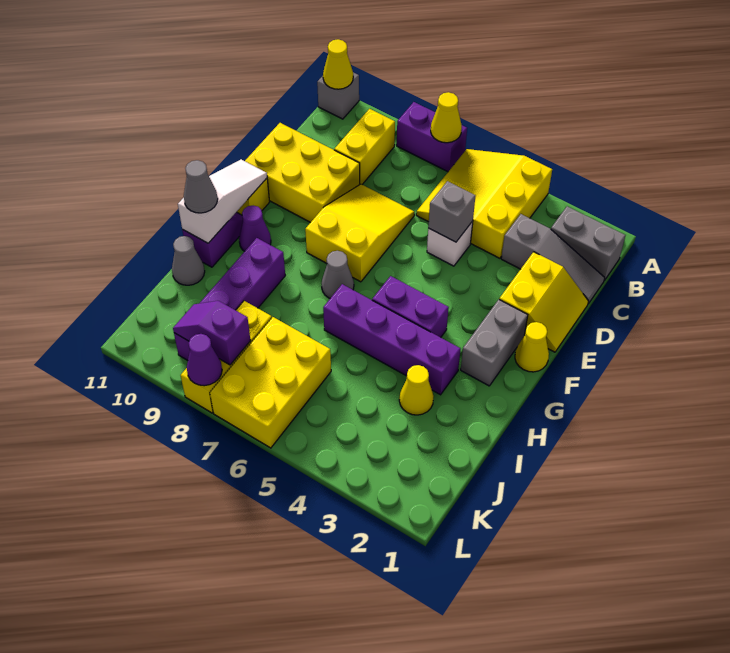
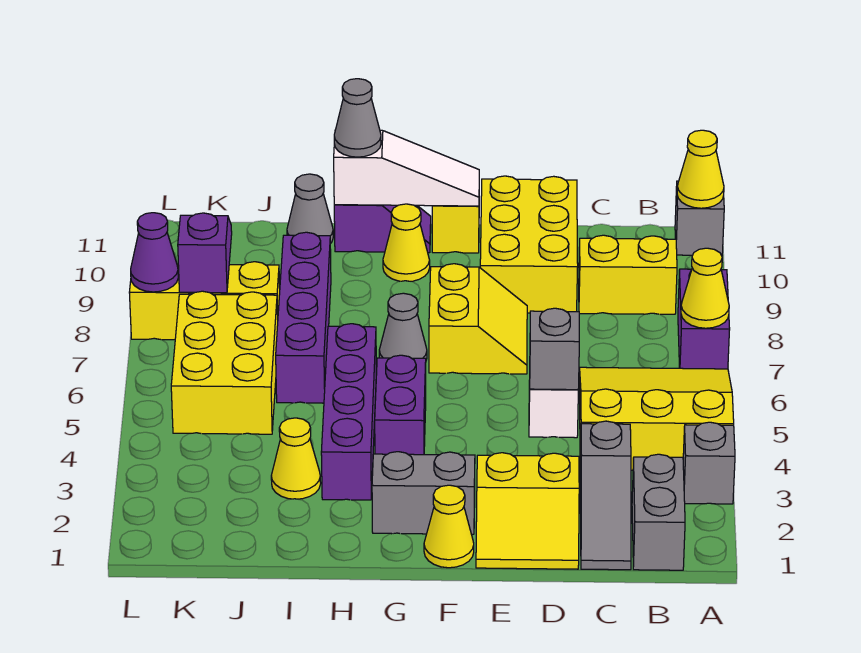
none -> grey brick A3 level 1
yellow slope D7:F8 level 1 top F -> yellow slope E7:F8 level 1 top F
purple cone G10 level 1 -> yellow cone G10 level 1
purple brick H9:K9 level 1 -> purple brick I6:I9 level 1
yellow brick J6:L7 level 1 -> yellow brick J5:K7 level 1

